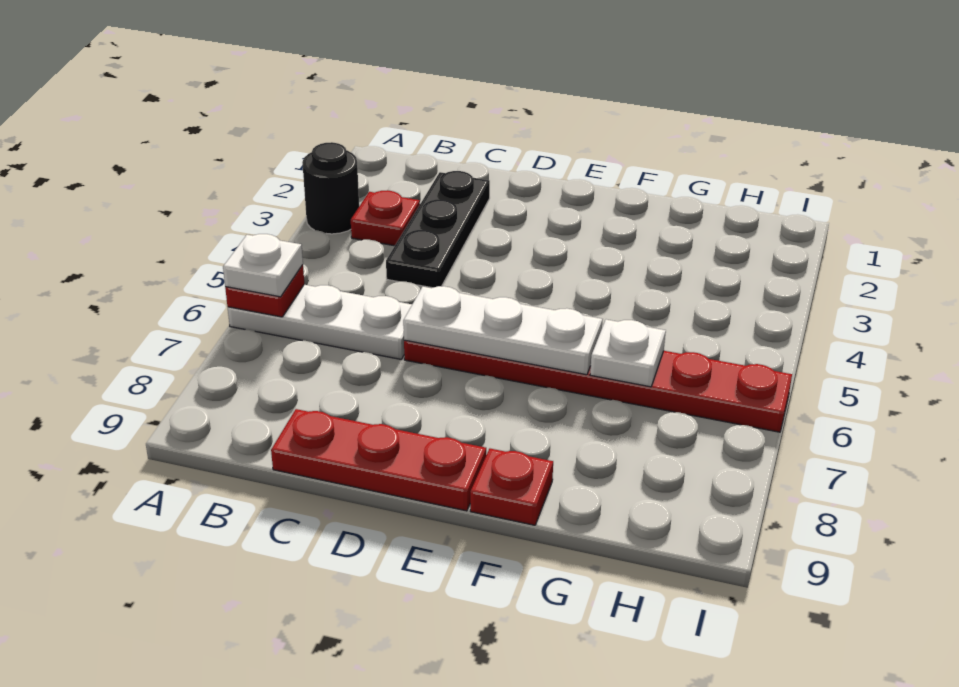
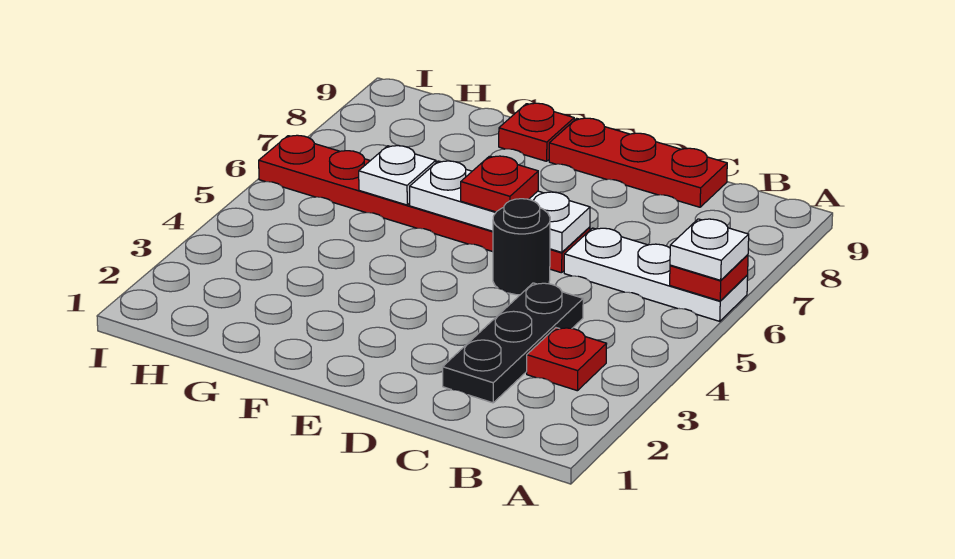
black round brick A3 level 1 -> black round brick D5 level 1
none -> red plate E6 level 3

